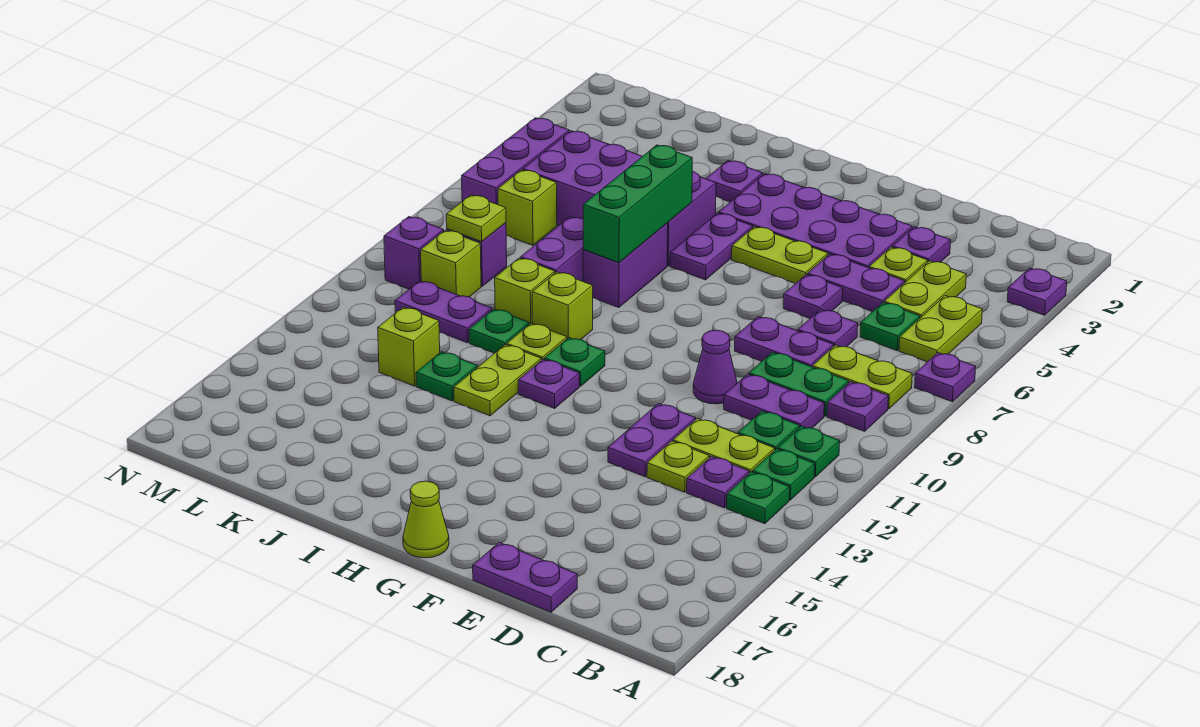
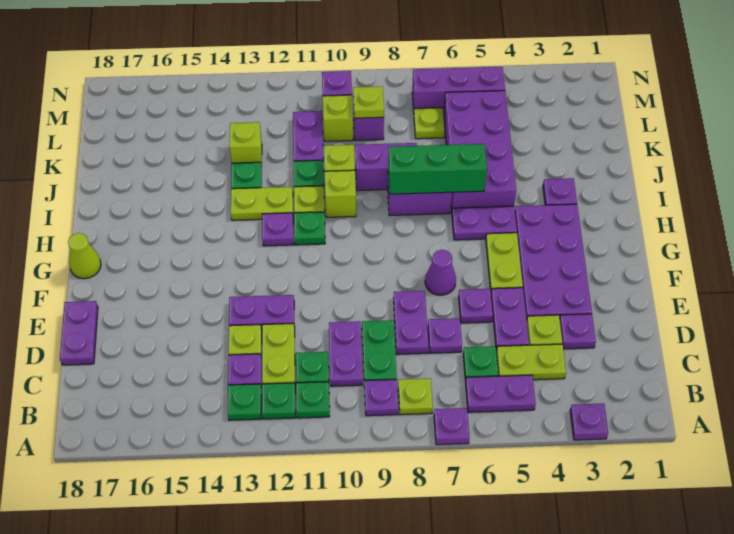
lime plate B5:B6 level 1 -> purple plate B5:B6 level 1
lime plate B8:C8 level 1 -> lime plate B8 level 1
purple cone E10 level 1 -> purple cone F7 level 1
lime brick L7 level 1 -> lime plate L7 level 1

